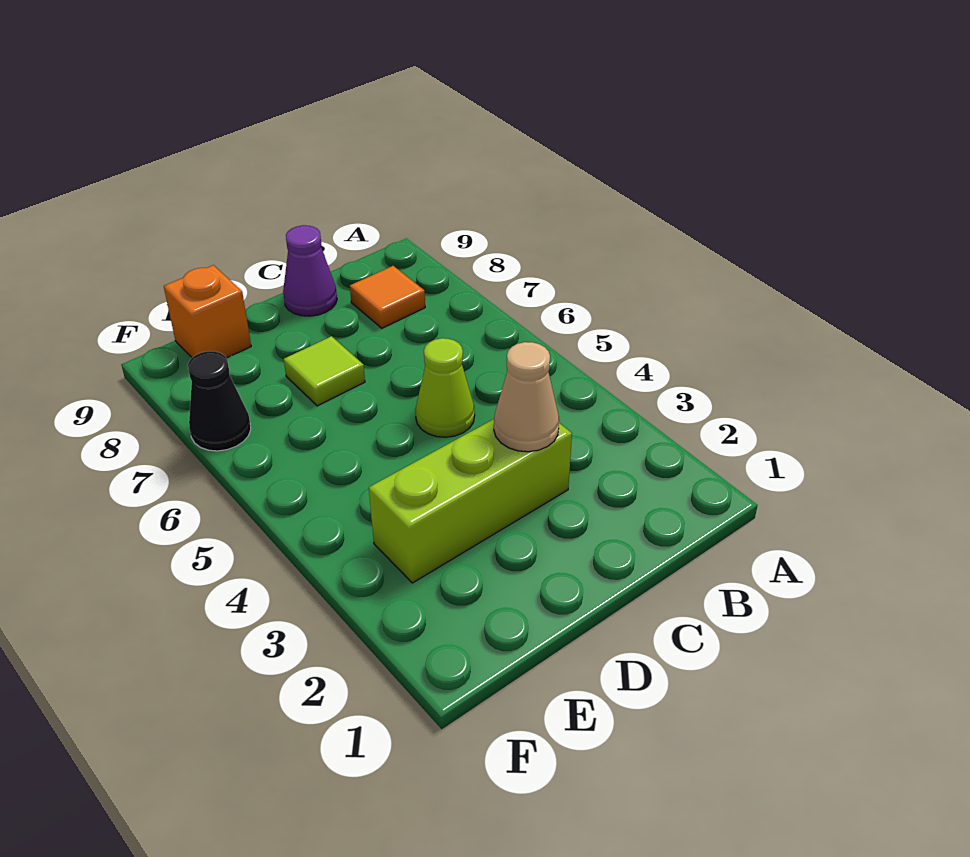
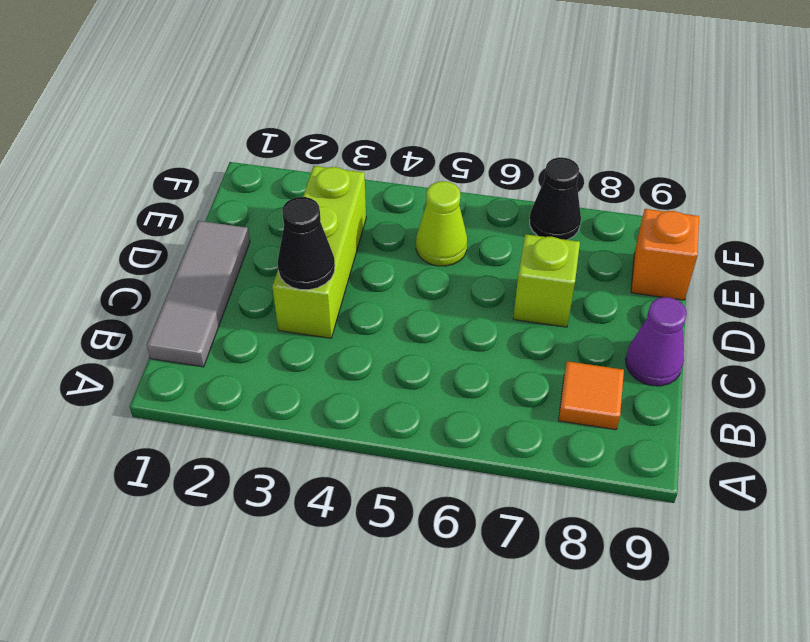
none -> grey tile B1:D1 level 1
tan cone C3 level 2 -> black cone C3 level 2
lime cone C5 level 1 -> lime cone E5 level 1
lime tile D7 level 1 -> lime brick D7 level 1

